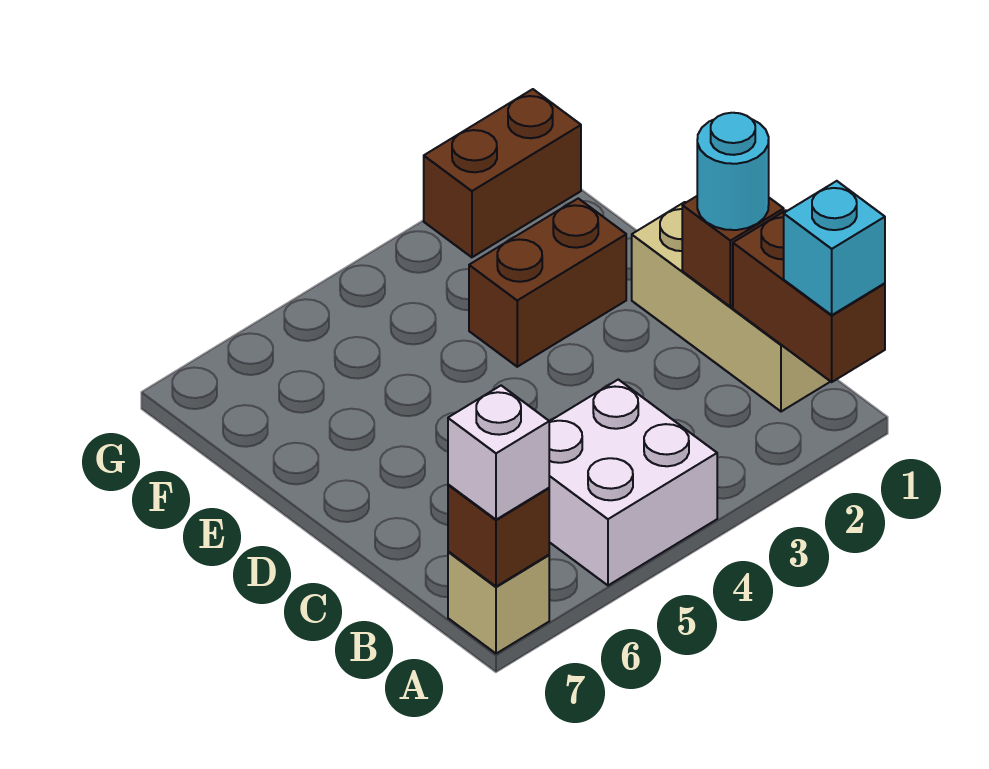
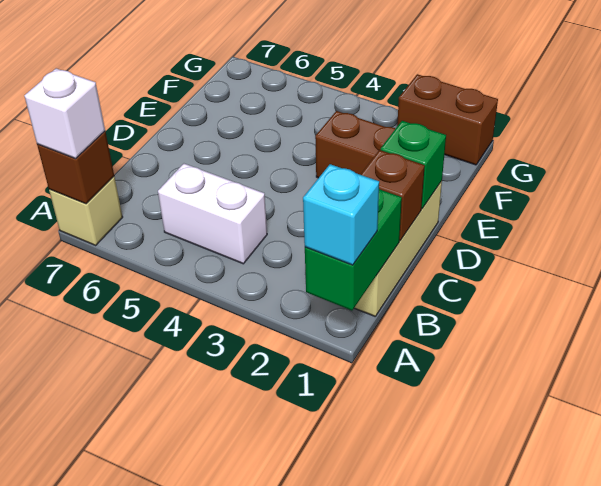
brown brick A1:B1 level 2 -> green brick A1:B1 level 2
white brick A4:B5 level 1 -> white brick B4:B5 level 1
cyan round brick C1 level 3 -> none
none -> green brick D1 level 2

